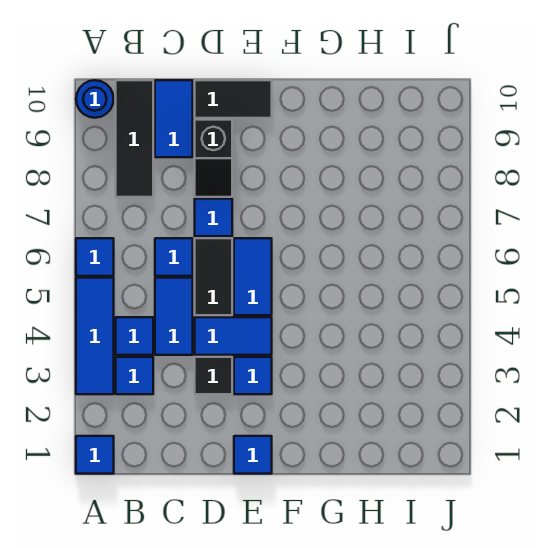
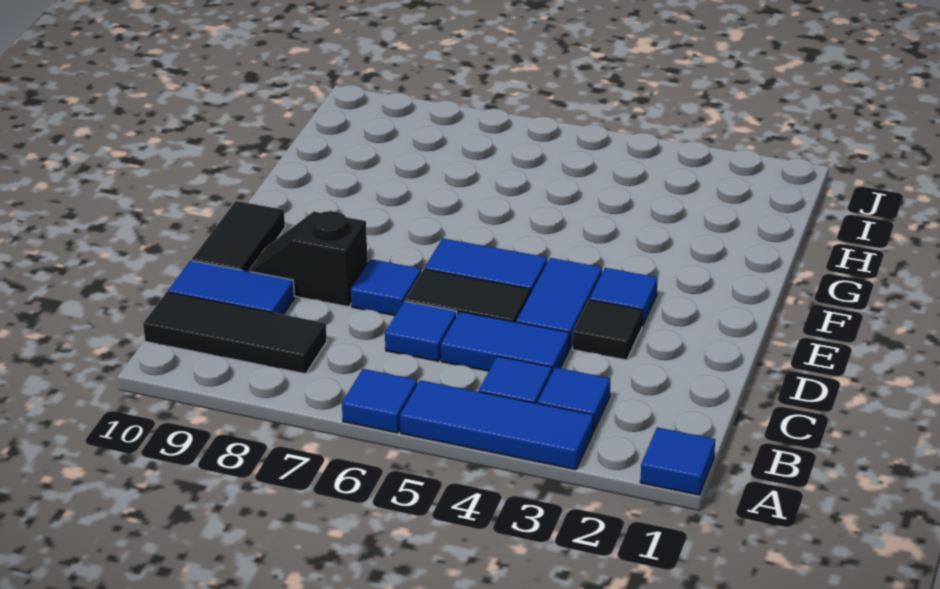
blue round brick A10 level 1 -> none
black slope D8:D9 level 1 top 9 -> black slope D8:D9 level 1 top 8
blue tile E1 level 1 -> none

